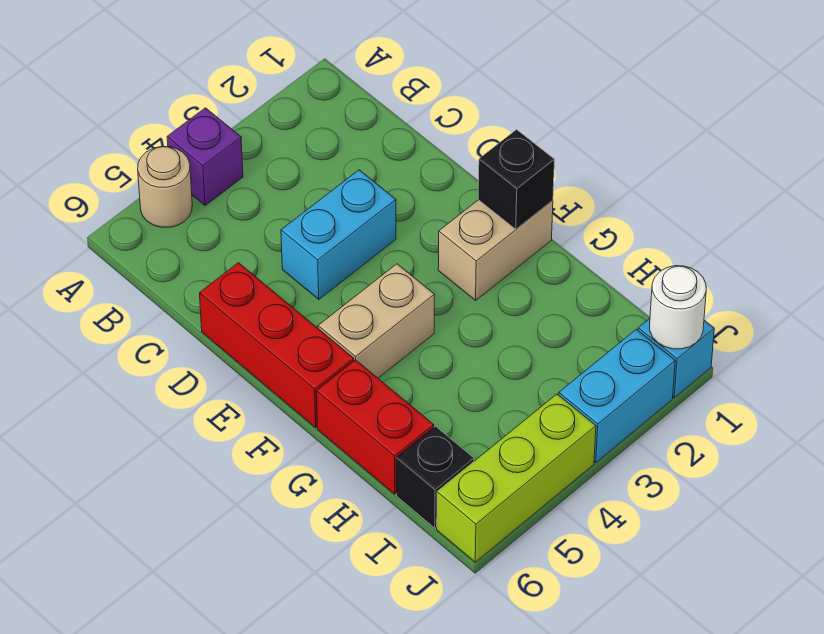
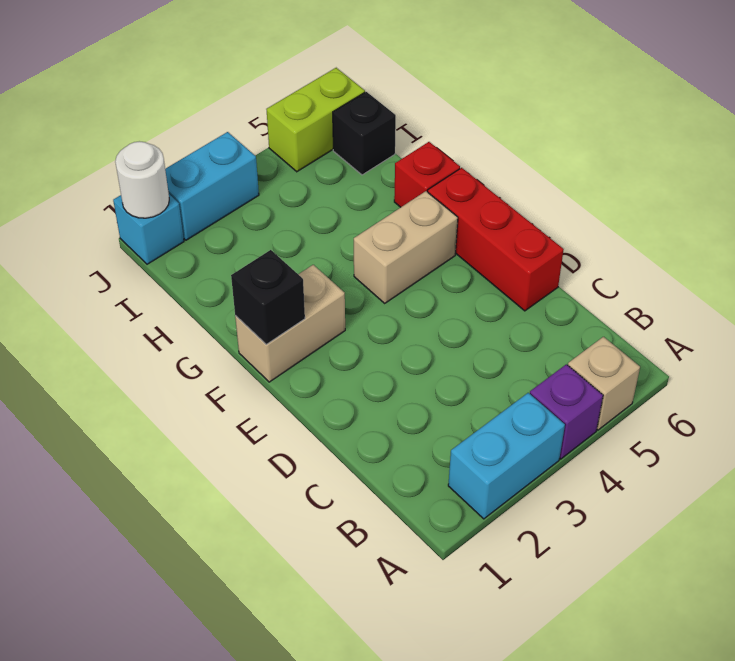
tan round brick A5 level 1 -> tan brick A5 level 1
cyan brick D3:D4 level 1 -> cyan brick A2:A3 level 1
red brick G6:H6 level 1 -> red brick G6 level 1
lime brick J4:J6 level 1 -> lime brick J5:J6 level 1

